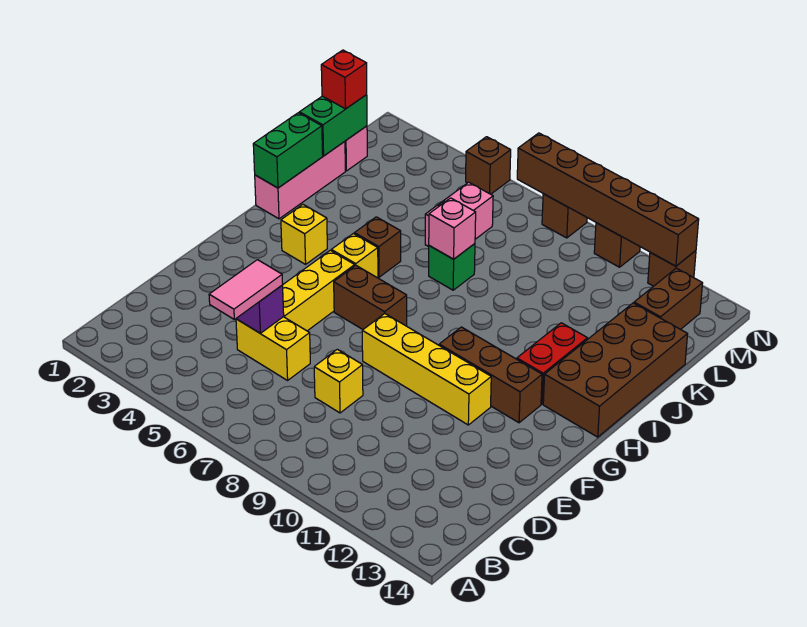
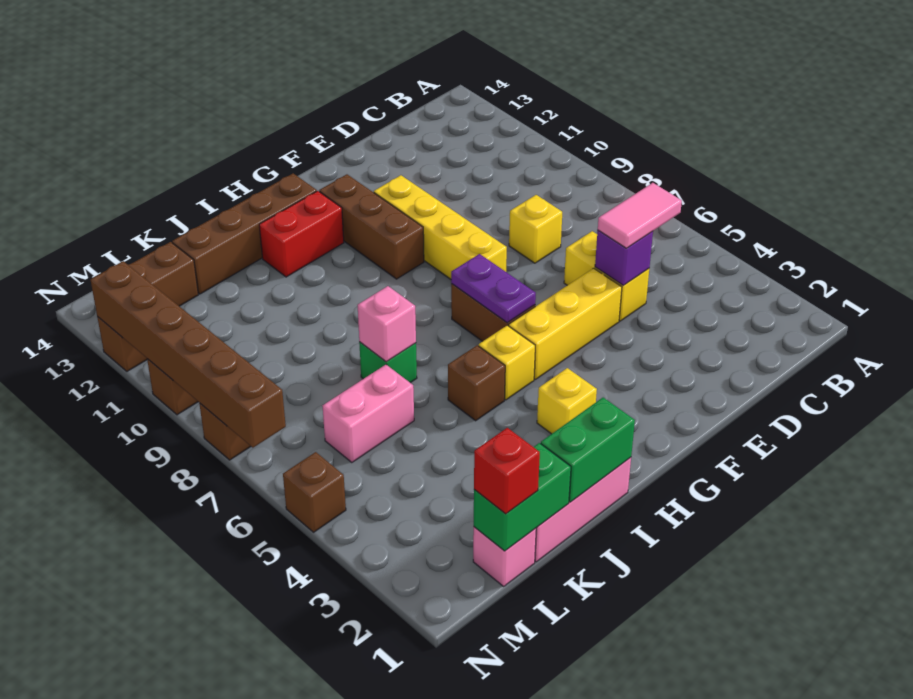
none -> purple plate G6:G7 level 2
brown brick H13:K14 level 1 -> brown brick H13:K13 level 1

